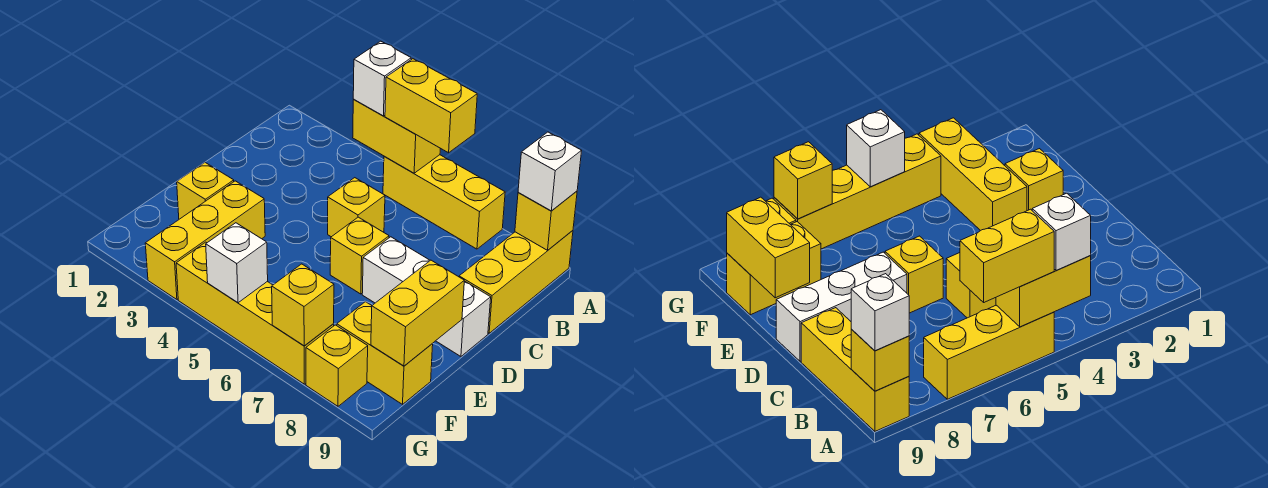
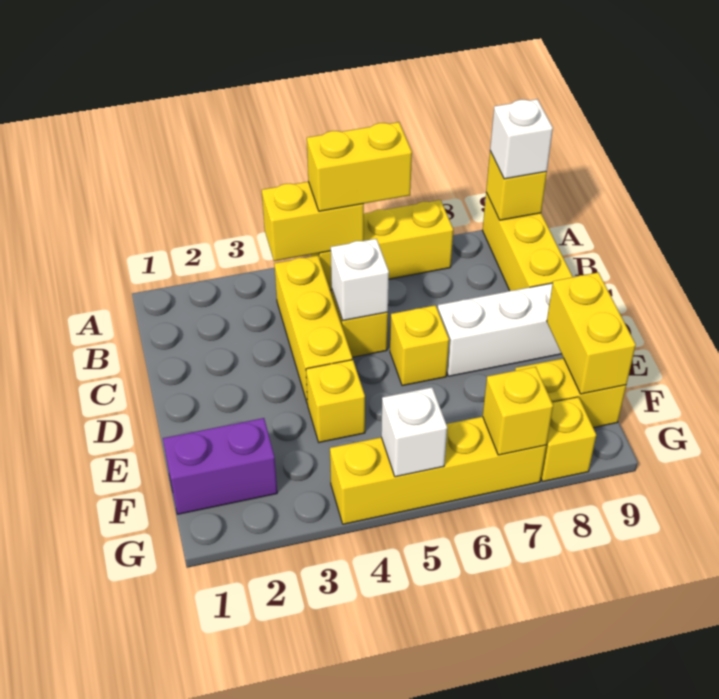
white brick A4 level 3 -> white brick C5 level 2
yellow brick E2 level 1 -> yellow brick E4 level 1
yellow brick E3:G3 level 1 -> yellow brick B4:D4 level 1
none -> purple brick F1:F2 level 1

